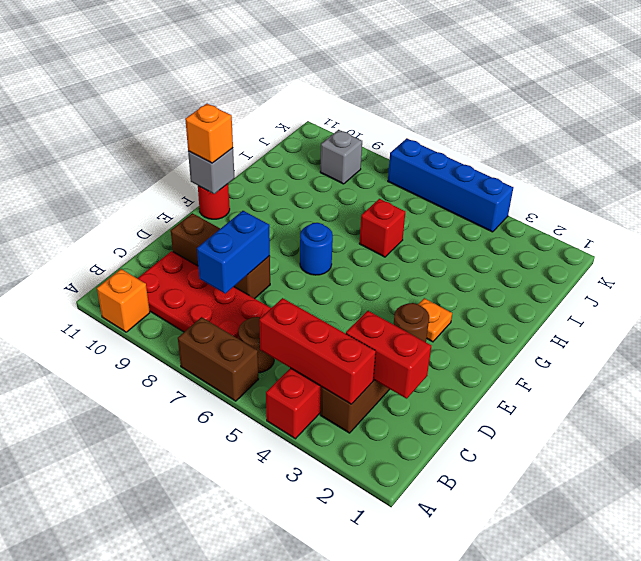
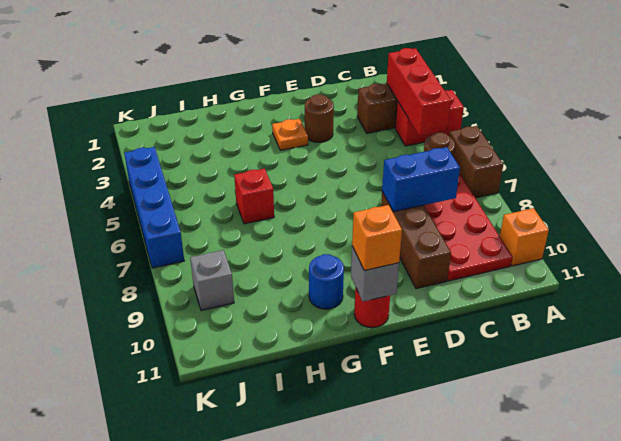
red brick C2:C3 level 2 -> none
blue round brick F7 level 1 -> blue round brick G10 level 1

